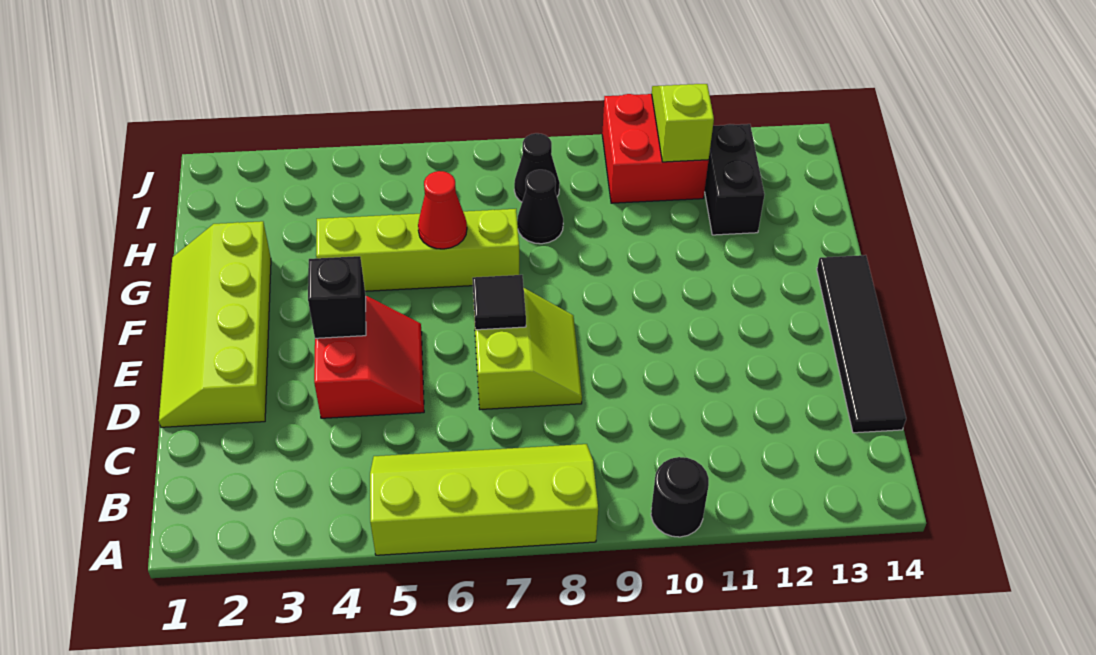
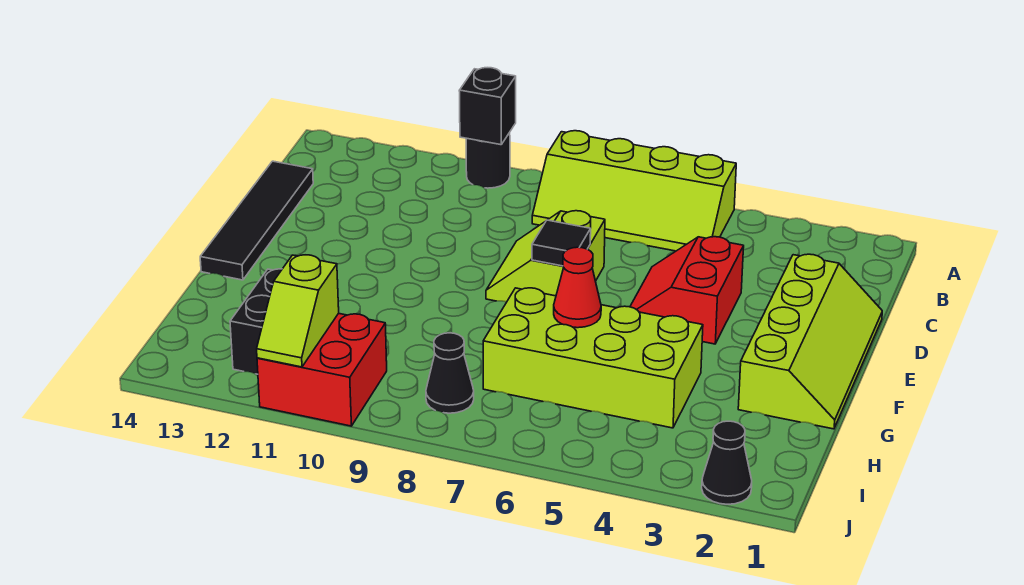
black brick E4 level 2 -> black brick A10 level 2
lime brick G4:G7 level 1 -> lime brick G4:H7 level 1
black cone H8 level 1 -> black cone J2 level 1

